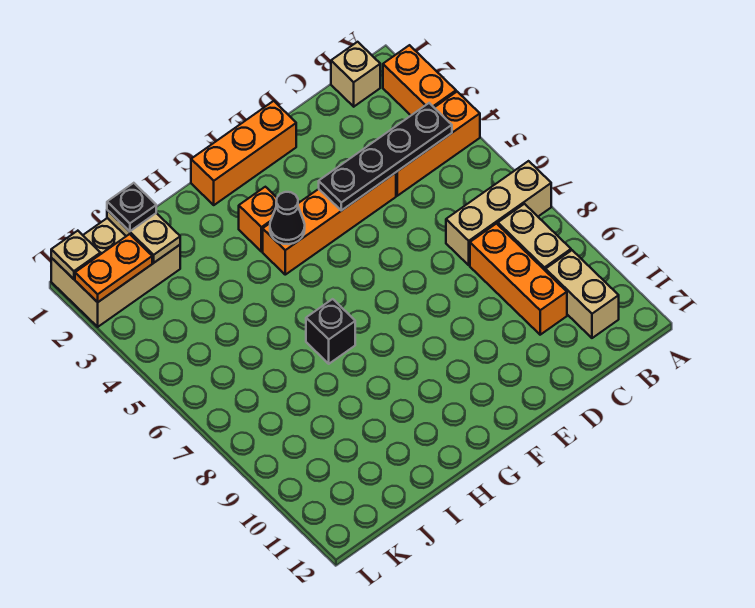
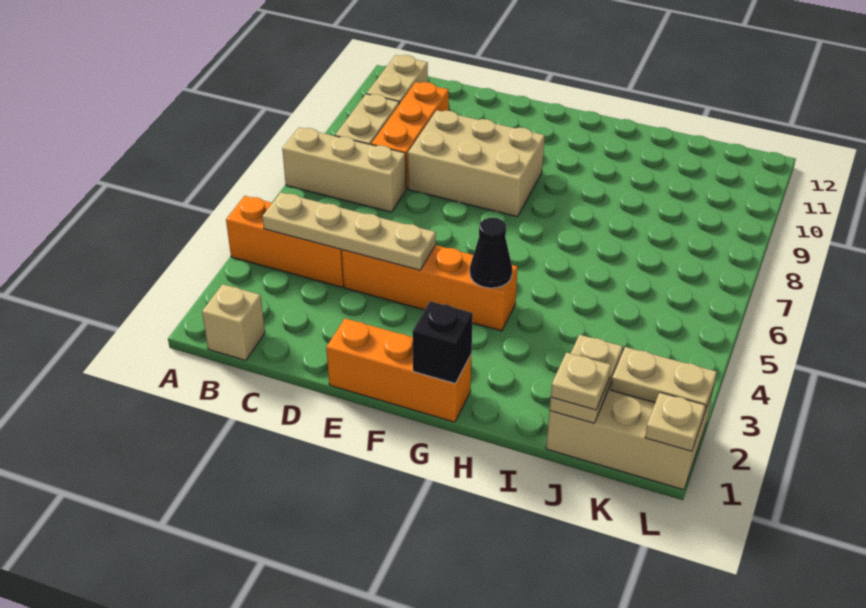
orange brick A2:A3 level 1 -> none
black plate B4:E4 level 2 -> tan plate B4:E4 level 2
none -> tan brick D8:F9 level 1
orange brick G3 level 1 -> none
black brick H7 level 1 -> black brick G1 level 2
black plate J1 level 3 -> tan plate J1 level 3
orange plate K2:L2 level 2 -> tan plate K2:L2 level 2

